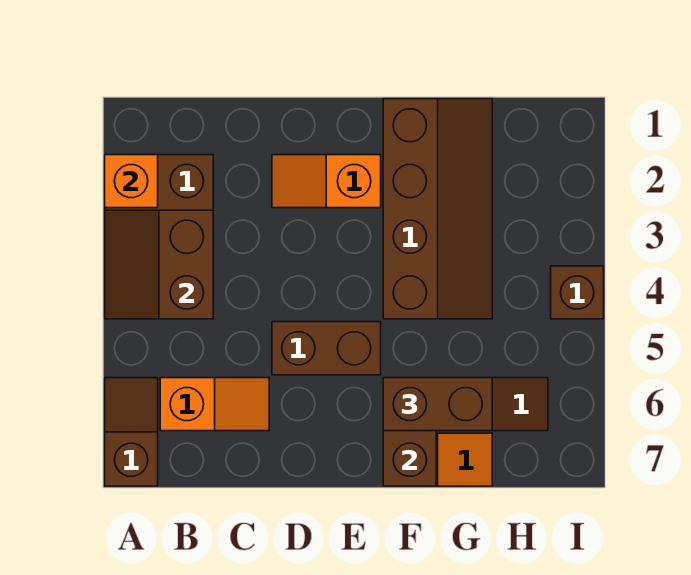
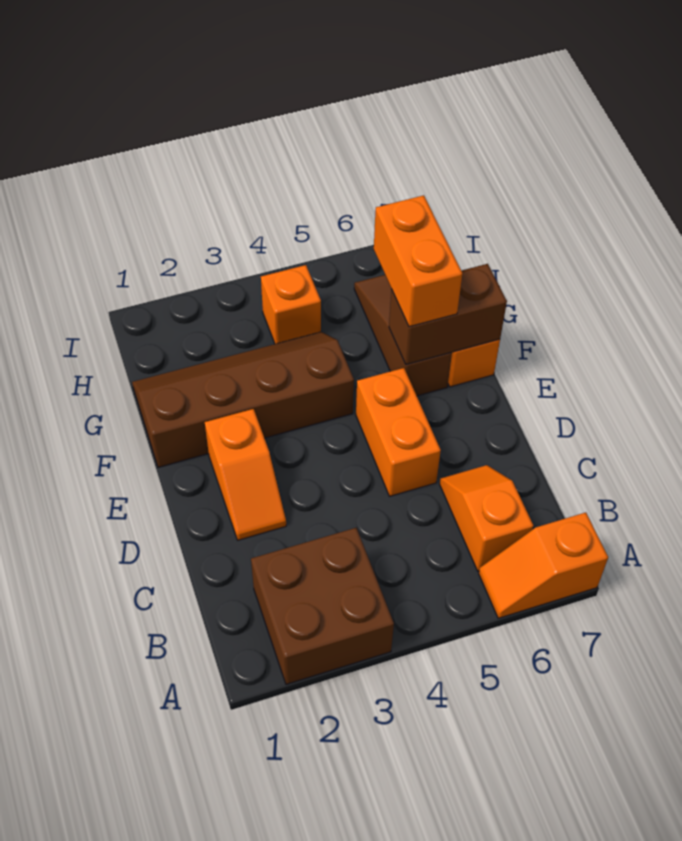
orange brick A2 level 2 -> orange brick H4 level 1
brown slope A3:B4 level 2 top B -> none
brown slope A6:A7 level 1 top 7 -> orange slope A6:A7 level 1 top 7
brown brick D5:E5 level 1 -> orange brick D5:E5 level 1
brown brick F6:G6 level 3 -> orange brick F6:G6 level 3
brown brick I4 level 1 -> none

